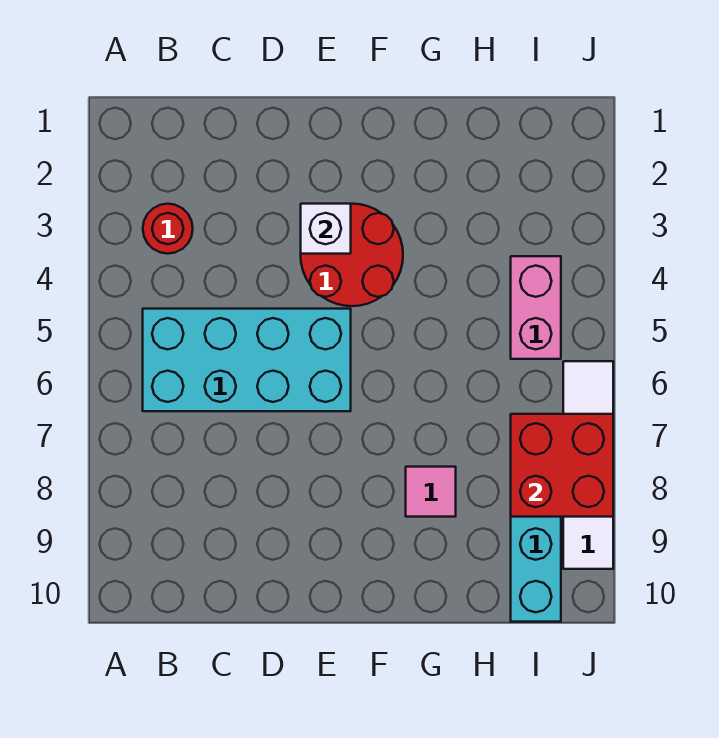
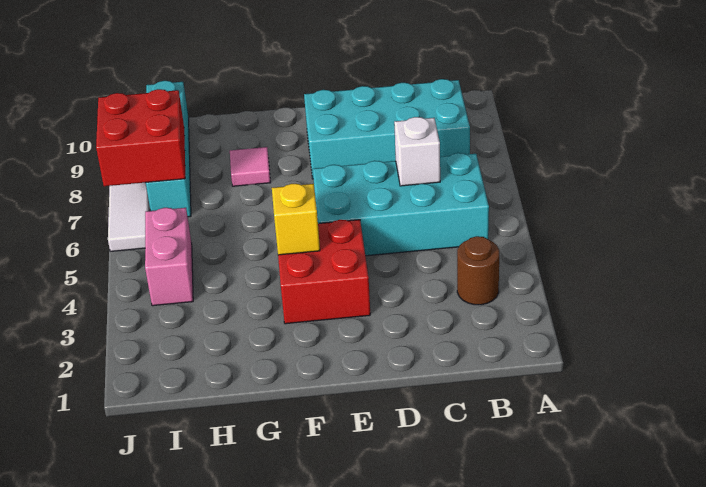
red round brick B3 level 1 -> brown round brick B3 level 1
none -> cyan brick B8:E9 level 1
red round brick E3:F4 level 1 -> red brick E3:F4 level 1
white brick E3 level 2 -> white brick C6 level 2
none -> yellow brick F4 level 2

